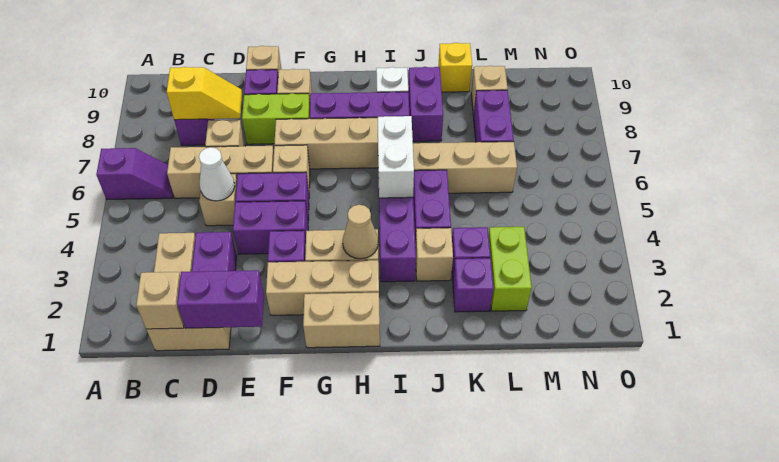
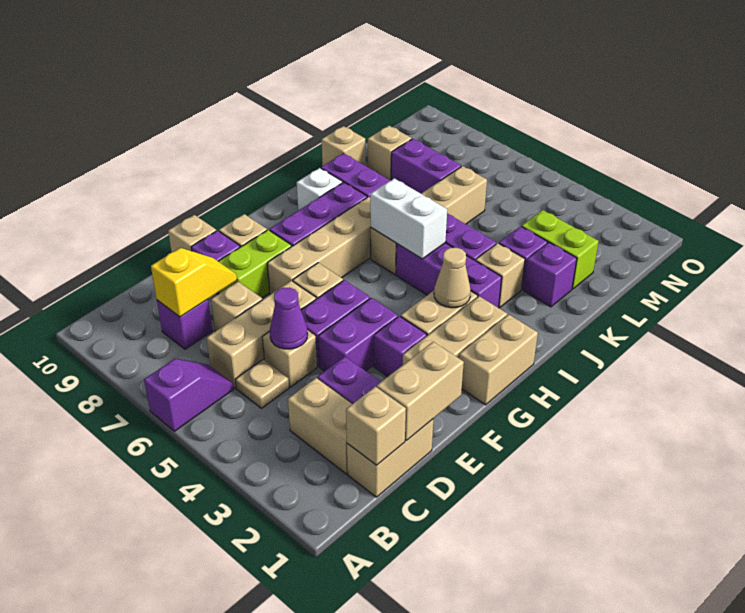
none -> tan plate C5 level 1
purple brick D1:E1 level 2 -> tan brick D1:E1 level 2
white cone D5 level 2 -> purple cone D5 level 2
yellow brick K10 level 1 -> tan brick K10 level 1

